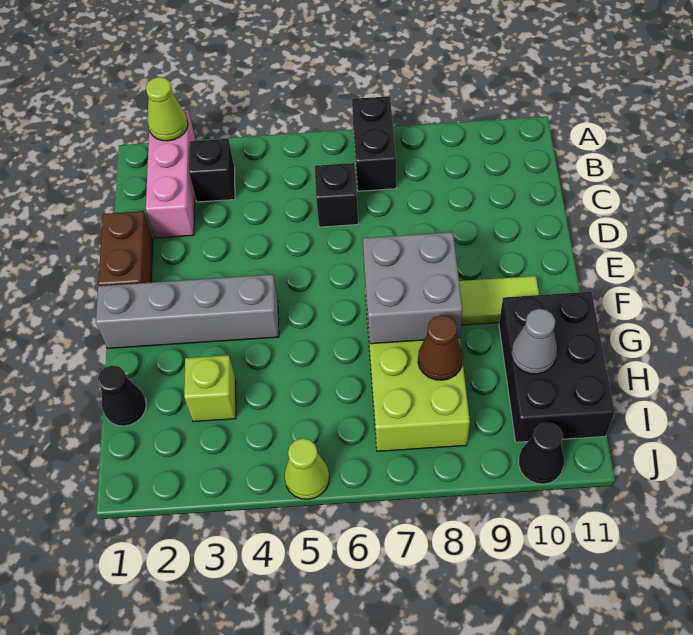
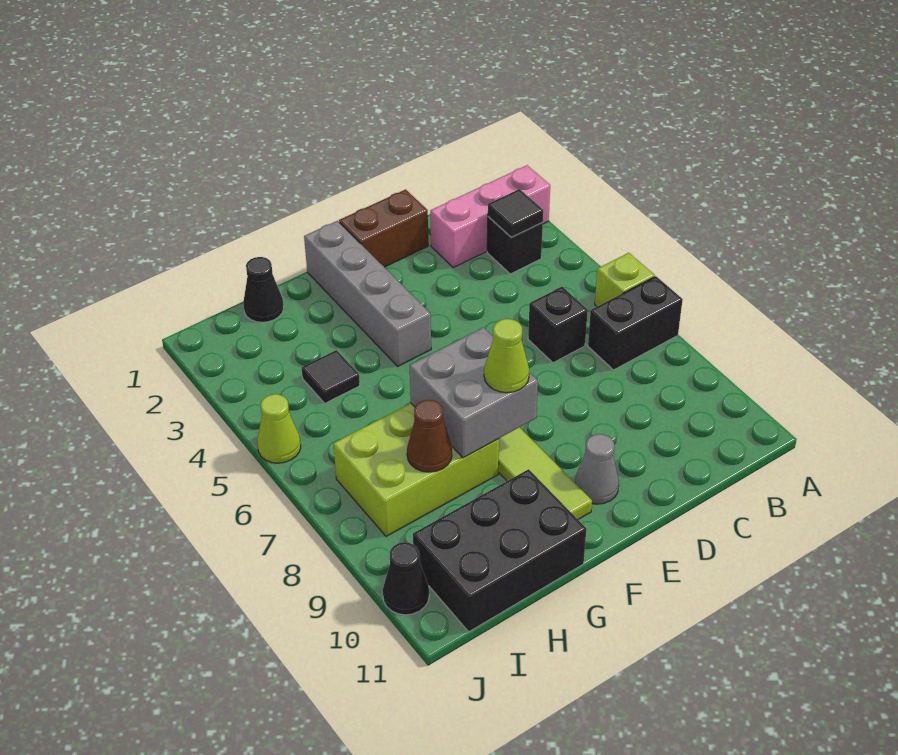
lime cone A2 level 2 -> lime cone F8 level 3
none -> black tile B3 level 2
lime brick H3 level 1 -> lime brick A6 level 1
none -> black tile H4 level 1
grey cone H10 level 2 -> grey cone E10 level 1

